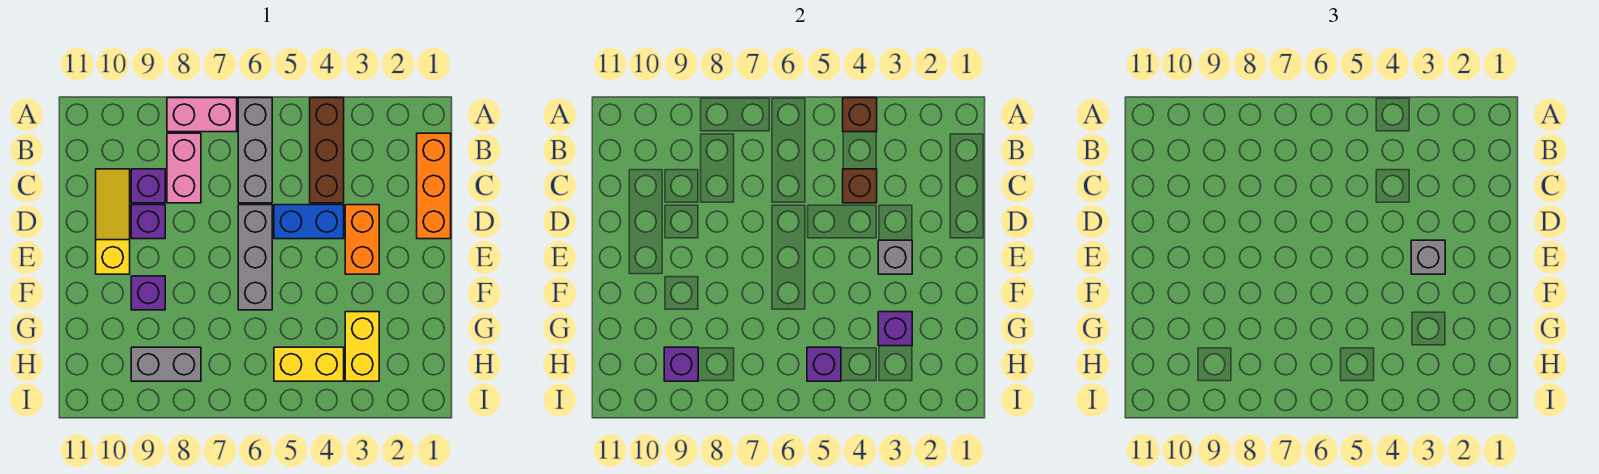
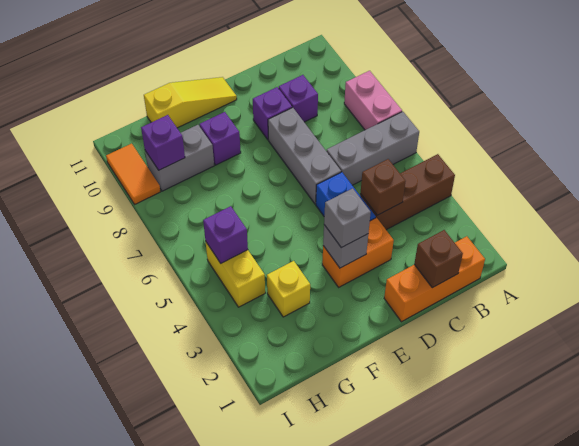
brown brick A4 level 2 -> brown brick C1 level 2
pink brick B8:C8 level 1 -> none
yellow slope C10:E10 level 1 top E -> yellow slope E11:G11 level 1 top G
grey brick D6:F6 level 1 -> grey brick D6:D8 level 1
yellow brick G3:H3 level 1 -> yellow brick G3 level 1
purple brick G3 level 2 -> none
grey brick H8:H9 level 1 -> grey brick G9:H9 level 1
none -> orange tile I9:I10 level 1

